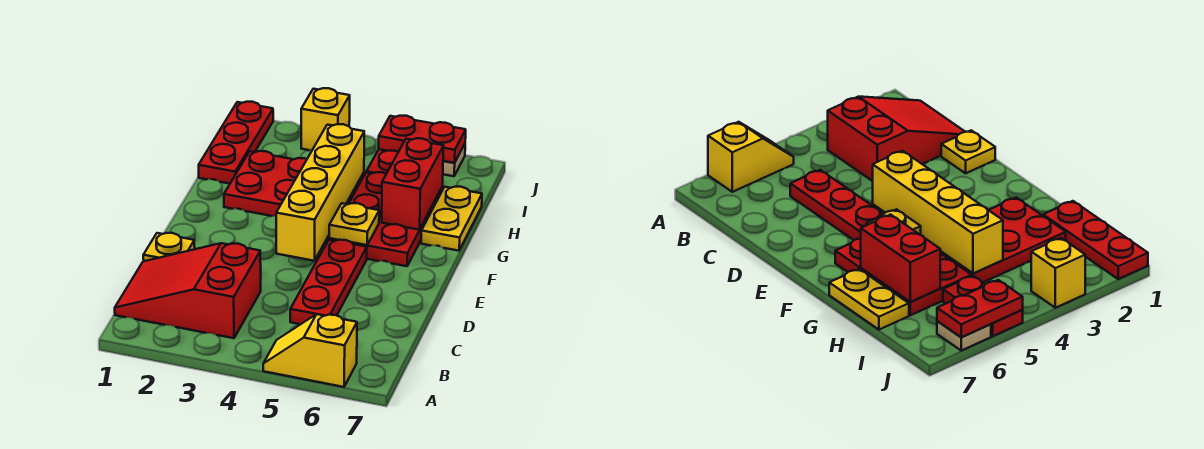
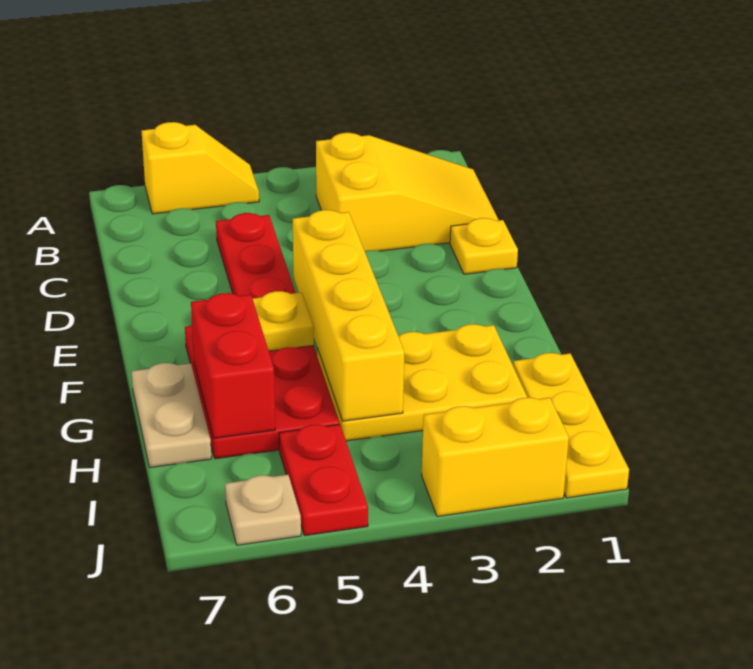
red slope B1:C3 level 1 top 3 -> yellow slope B1:C3 level 1 top 3
red plate G2:H4 level 1 -> yellow plate G2:H4 level 1
yellow plate G7:H7 level 1 -> tan plate G7:H7 level 1
red plate H1:J1 level 1 -> yellow plate H1:J1 level 1
yellow brick J3 level 1 -> yellow brick J2:J3 level 1
red plate J5:J6 level 2 -> none

